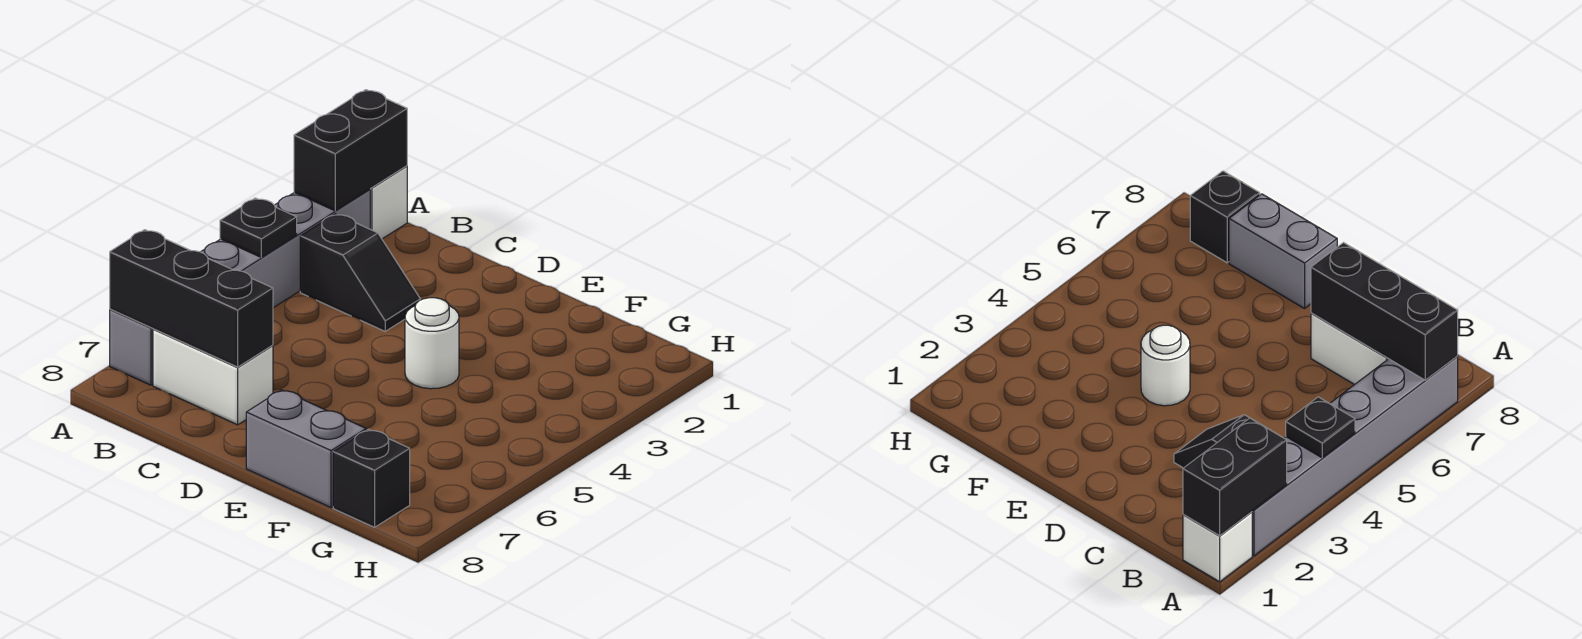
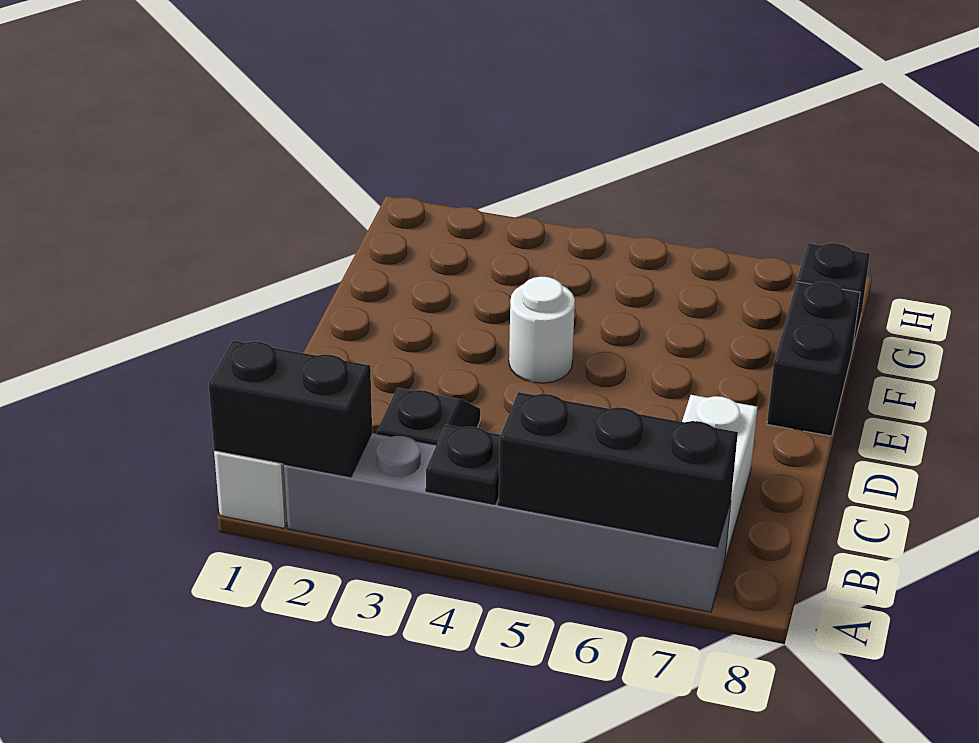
black brick A7:C7 level 2 -> black brick A5:A7 level 2
grey brick E8:F8 level 1 -> black brick E8:F8 level 1

